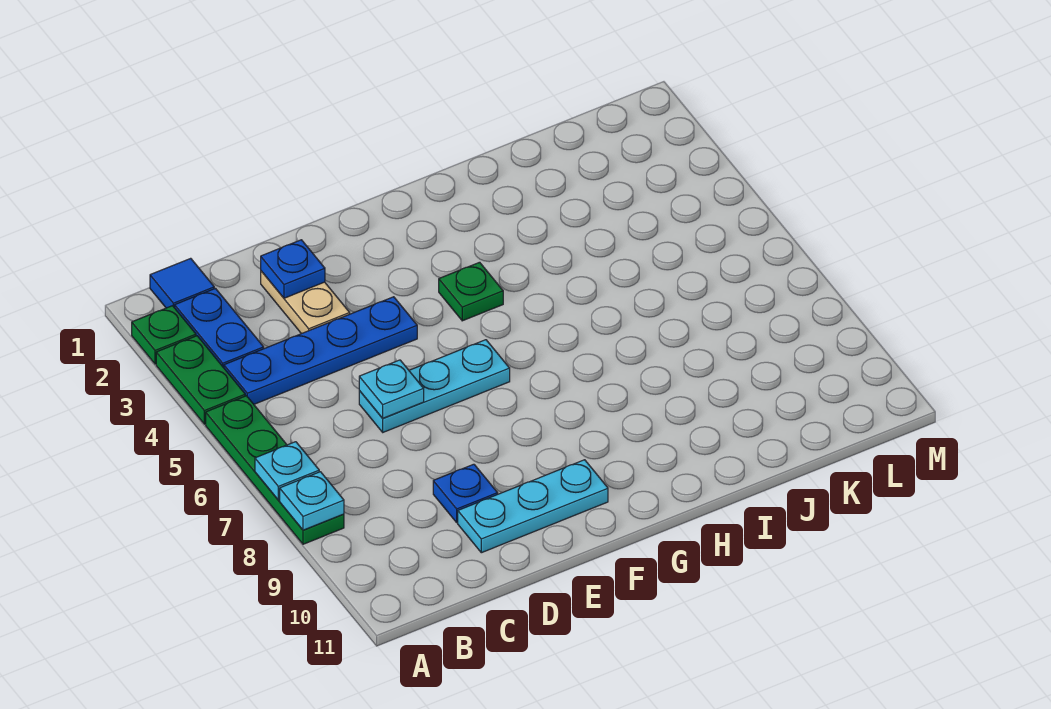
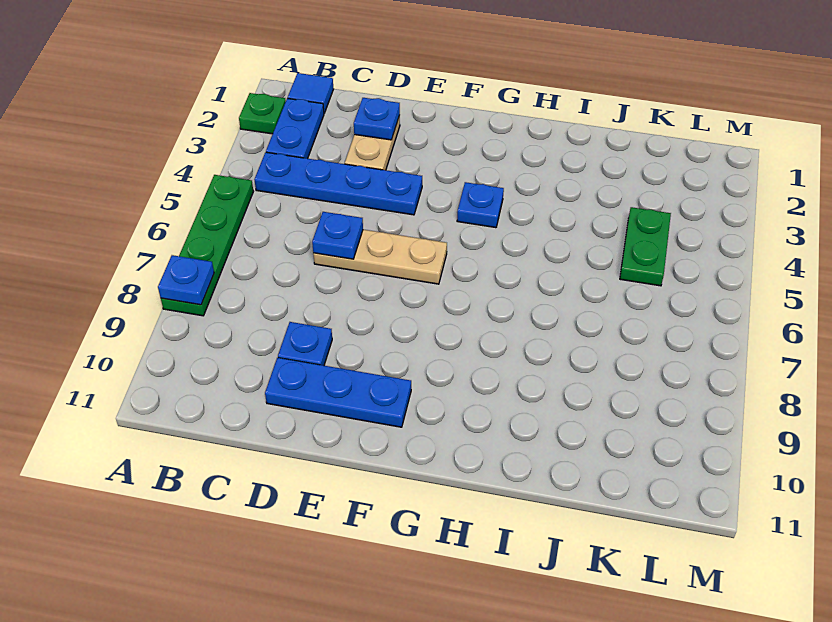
green plate A3:A4 level 1 -> green plate K4:K5 level 1
cyan plate A7 level 2 -> none
cyan plate A8 level 2 -> blue plate A8 level 2
cyan plate D6:F6 level 1 -> tan plate D6:F6 level 1
cyan plate D6 level 2 -> blue plate D6 level 2
cyan plate D10:F10 level 1 -> blue plate D10:F10 level 1
green plate G4 level 1 -> blue plate G4 level 1

